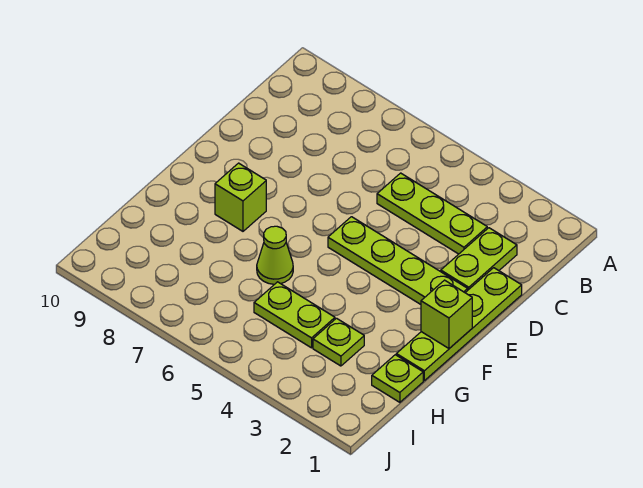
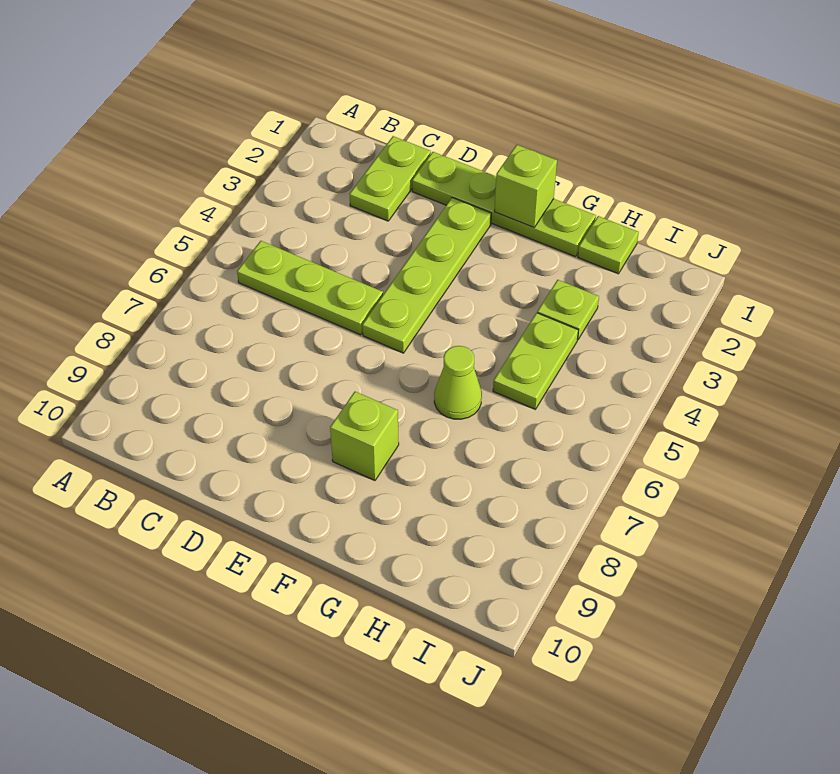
lime plate C2:D2 level 1 -> lime plate C1:C2 level 1
lime plate C3:C5 level 1 -> lime plate B5:D5 level 1

